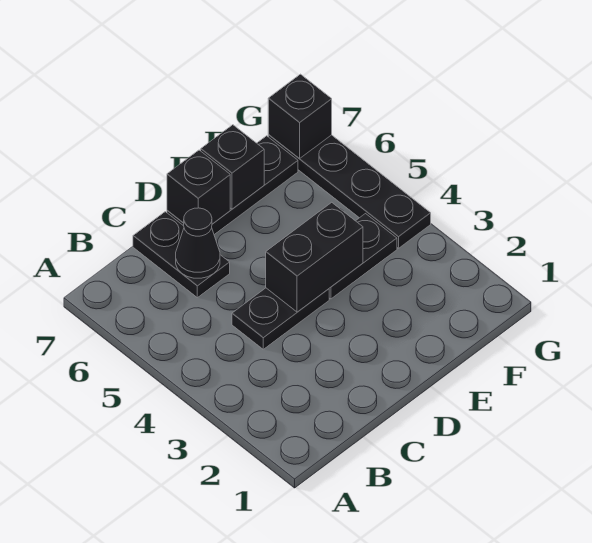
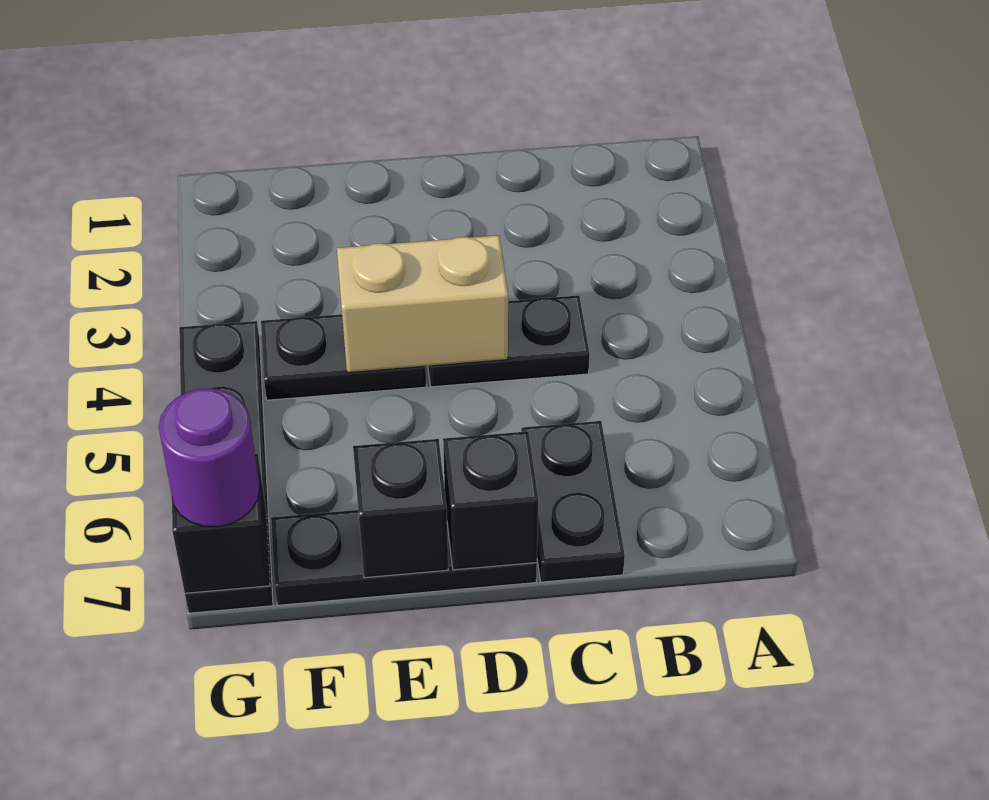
black cone C6 level 2 -> none
black brick D4:E4 level 2 -> tan brick D4:E4 level 2
none -> purple round brick G7 level 3

